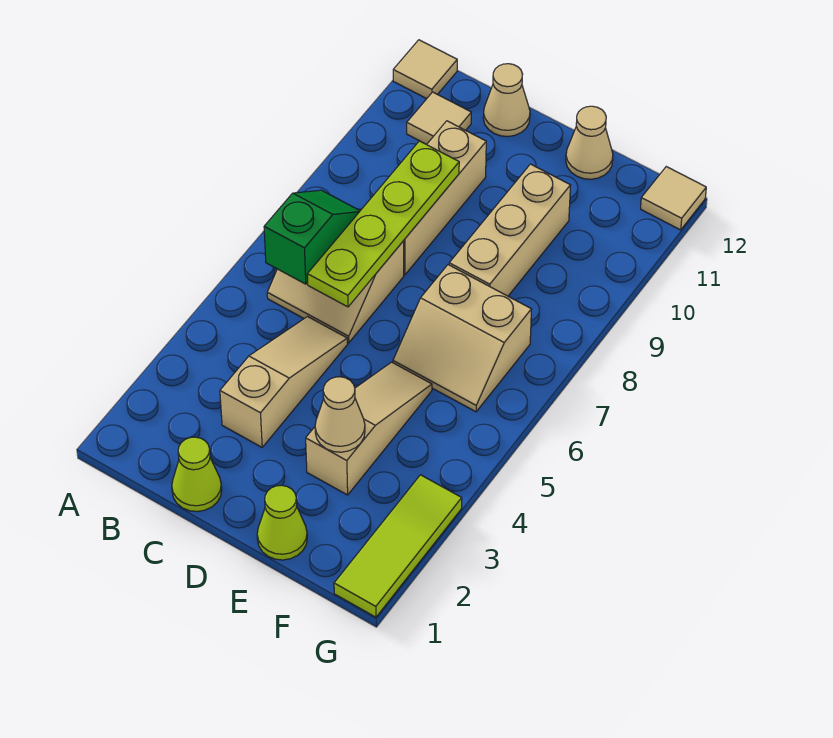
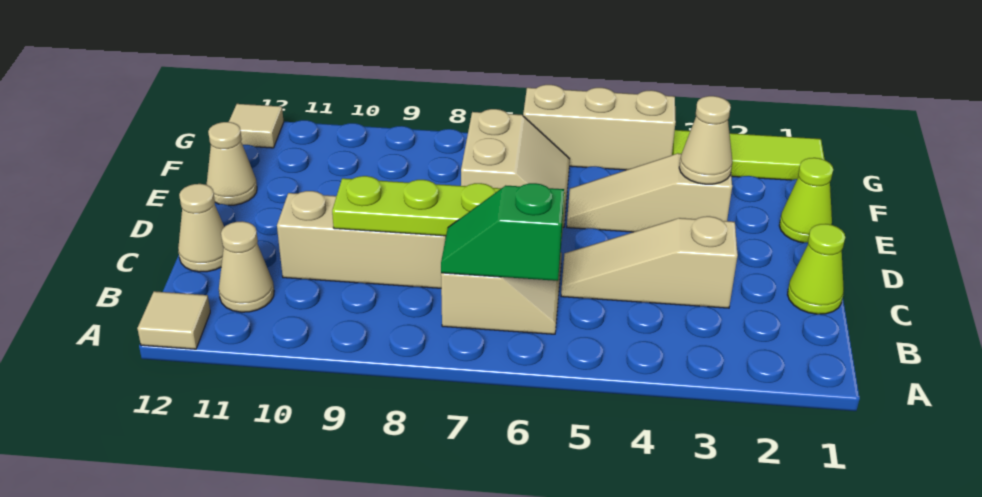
tan tile B11 level 1 -> tan cone B11 level 1
tan brick E8:E10 level 1 -> tan brick G4:G6 level 1

